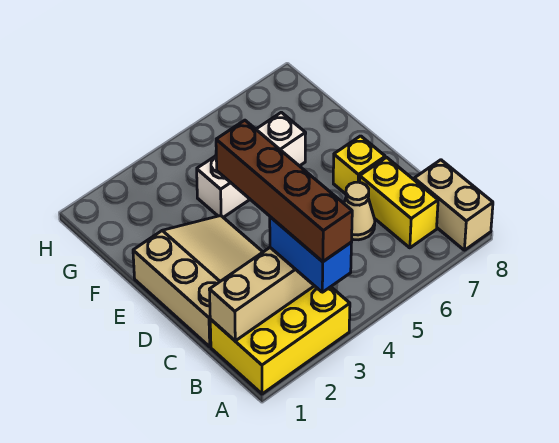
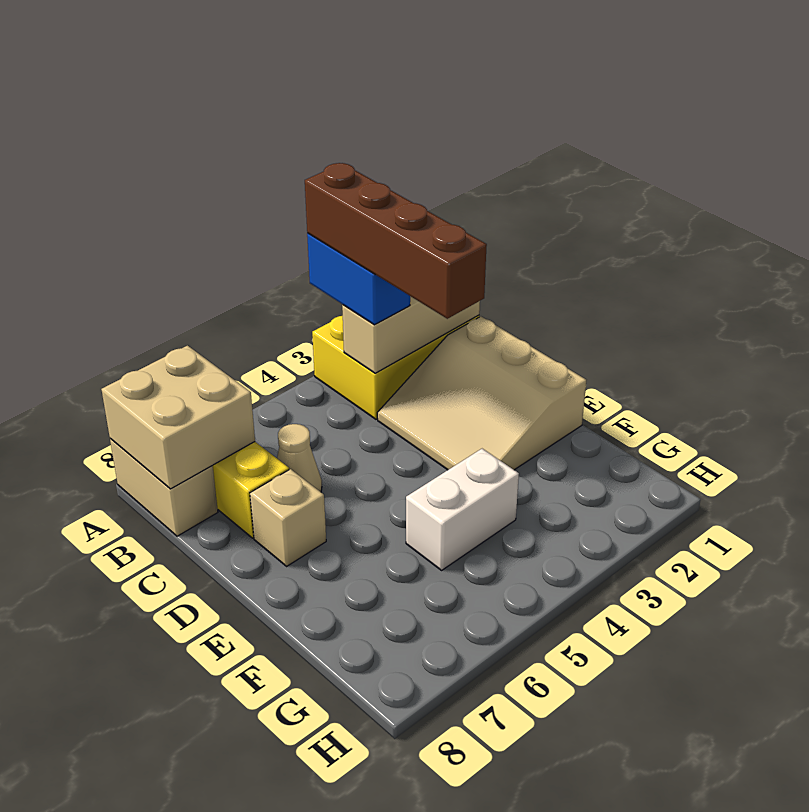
none -> tan brick A7:B8 level 2
yellow brick D7 level 1 -> tan brick D7 level 1
white brick F4:F6 level 1 -> white brick F4:F5 level 1

